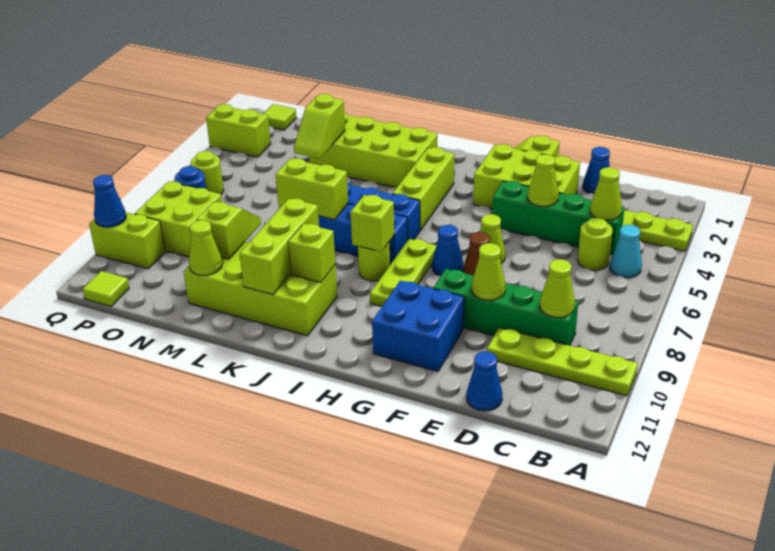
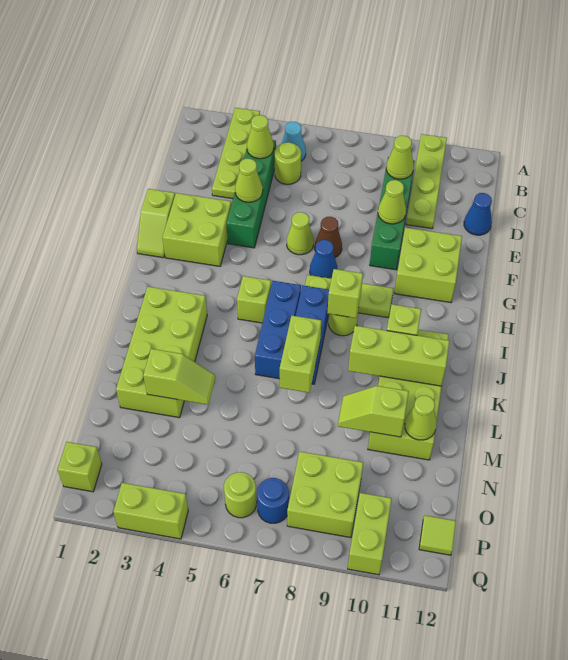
blue cone D1 level 1 -> none
lime brick E2:G3 level 1 -> lime brick F2:G3 level 1
blue brick F10:G11 level 1 -> lime brick F10:G11 level 1
lime brick I3:I5 level 1 -> lime brick I5 level 1
lime tile P1 level 1 -> lime brick P1 level 1
lime brick P3:Q3 level 1 -> lime brick Q3:Q4 level 1
blue cone Q10 level 2 -> none

